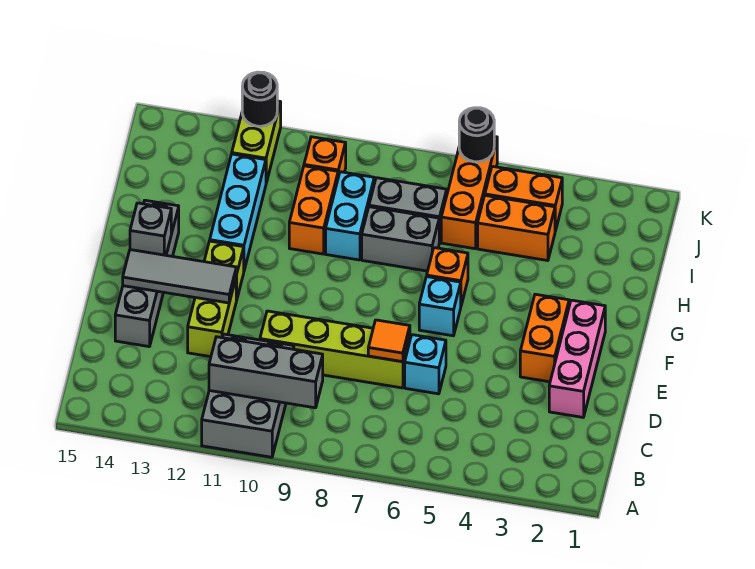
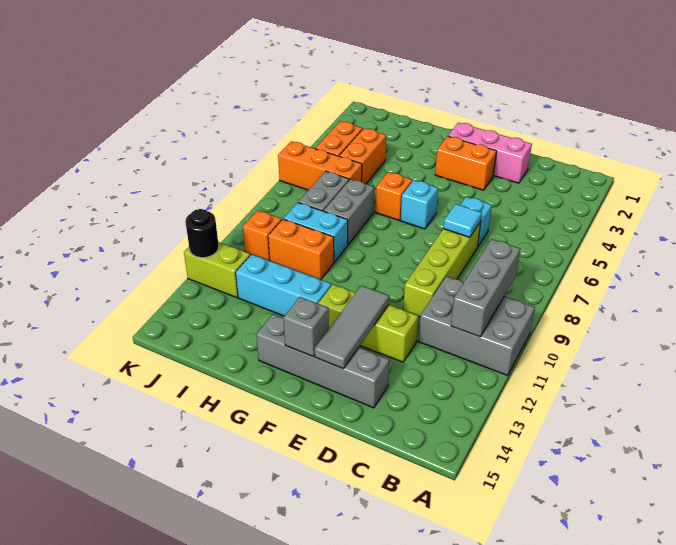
orange tile D7 level 2 -> cyan tile D7 level 2
black round brick K6 level 2 -> none

